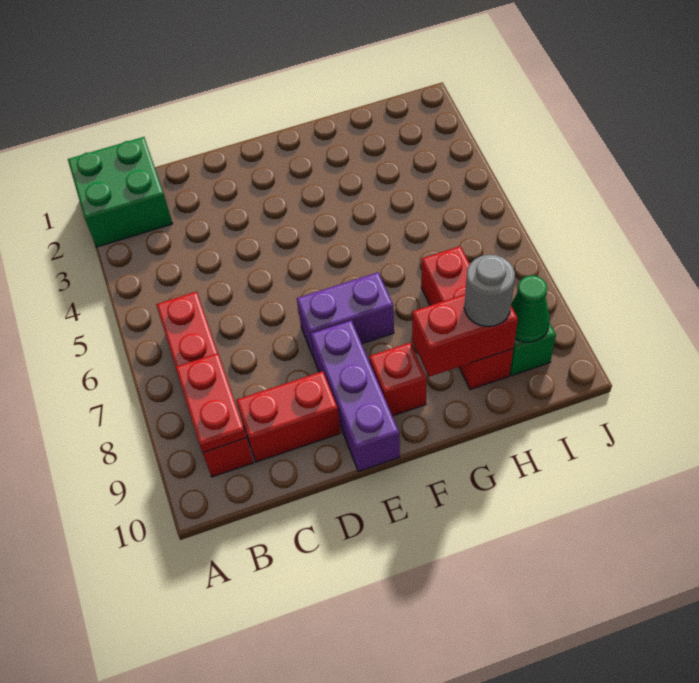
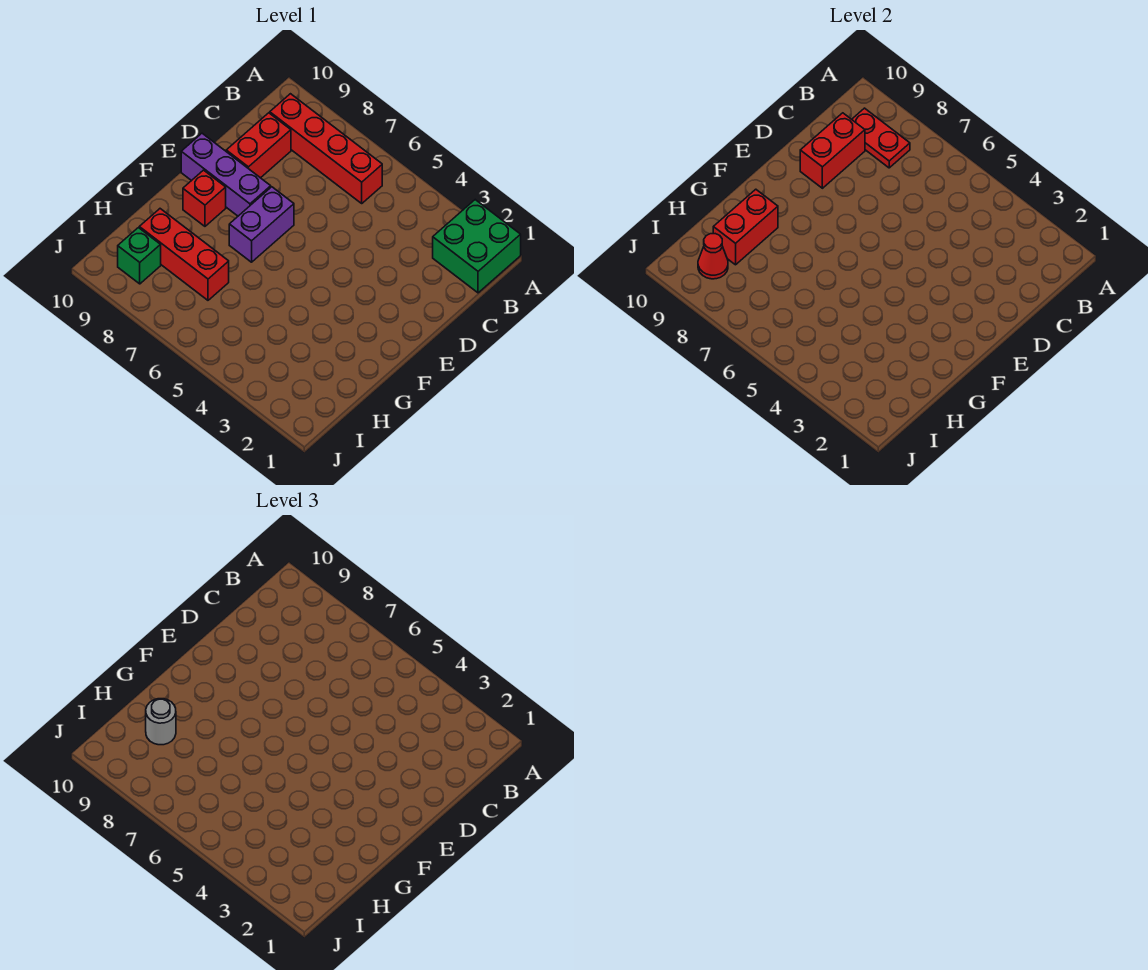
none -> red brick C9:D9 level 2
green cone I9 level 2 -> red cone I9 level 2

